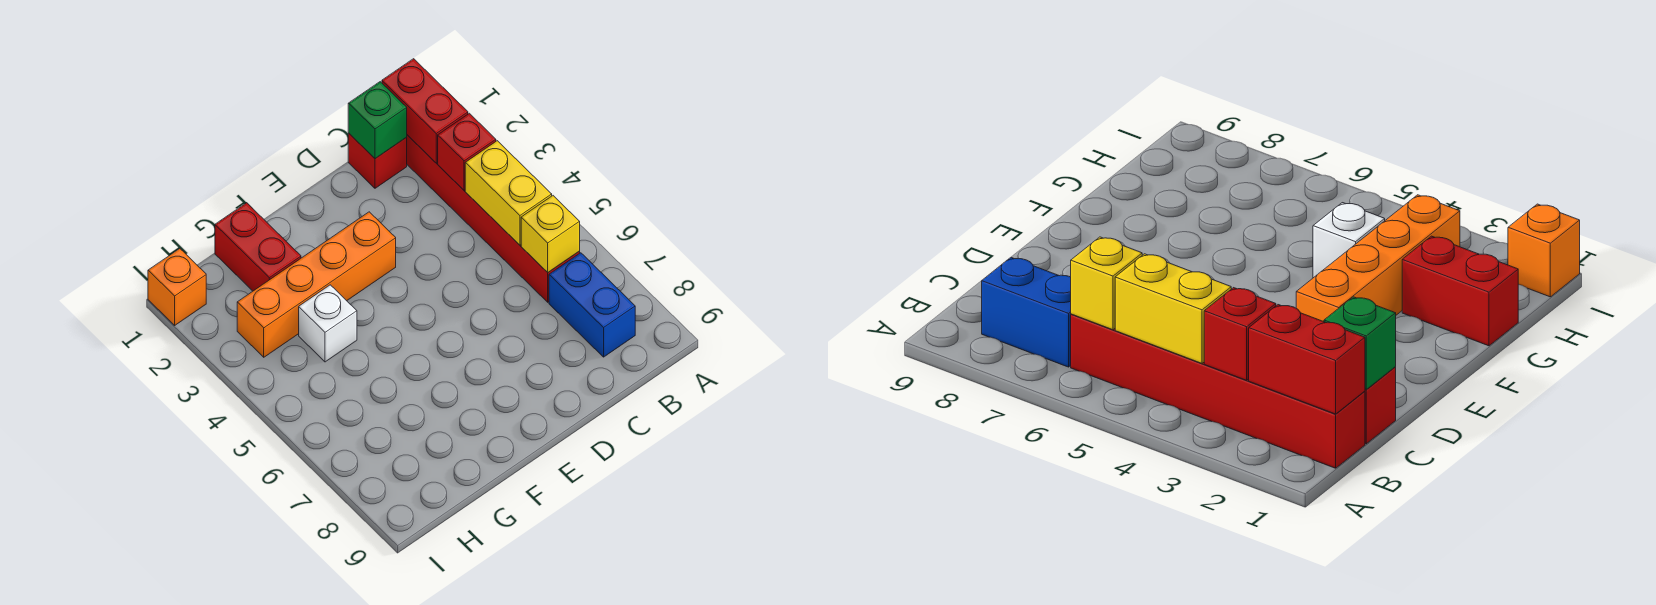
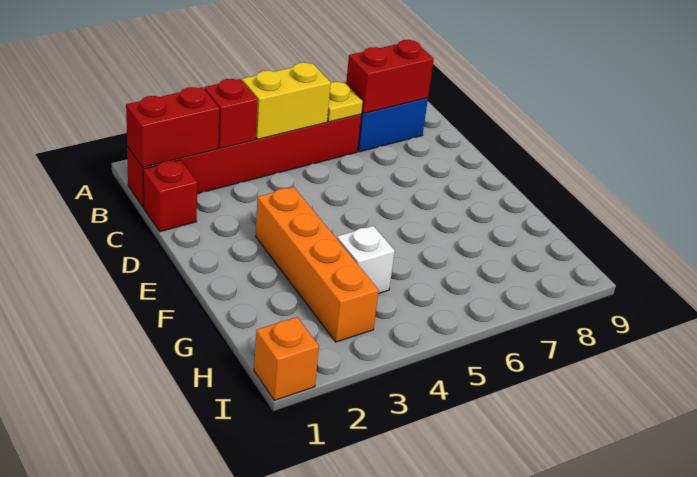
yellow brick B6 level 2 -> yellow plate B6 level 2
green brick C1 level 2 -> none
red brick G1:G2 level 1 -> red brick B7:B8 level 2

